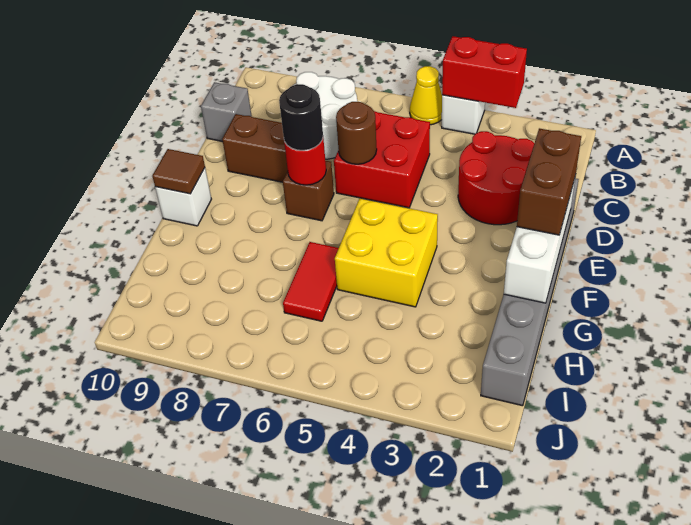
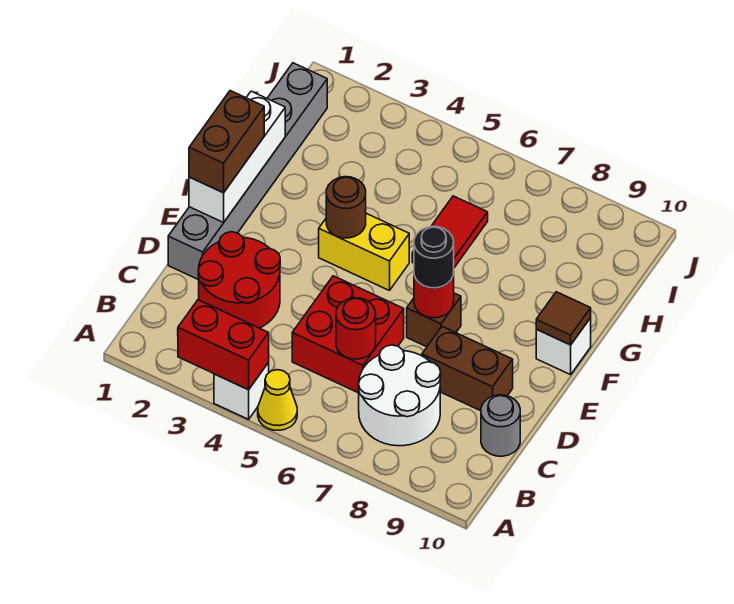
none -> red round brick C6 level 2
grey brick C10 level 1 -> grey round brick C10 level 1
brown round brick D6 level 2 -> brown round brick F4 level 2
yellow brick F4:G5 level 1 -> yellow brick F4:F5 level 1

